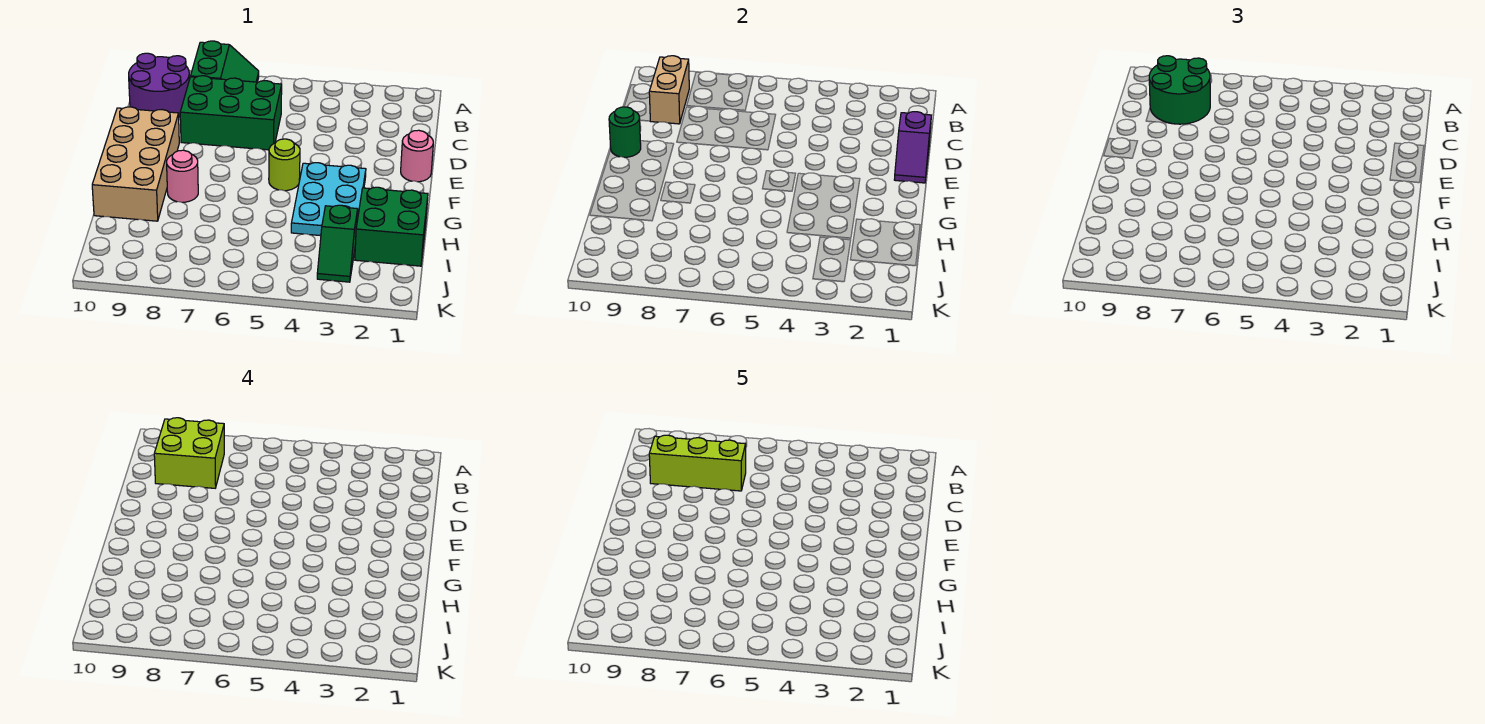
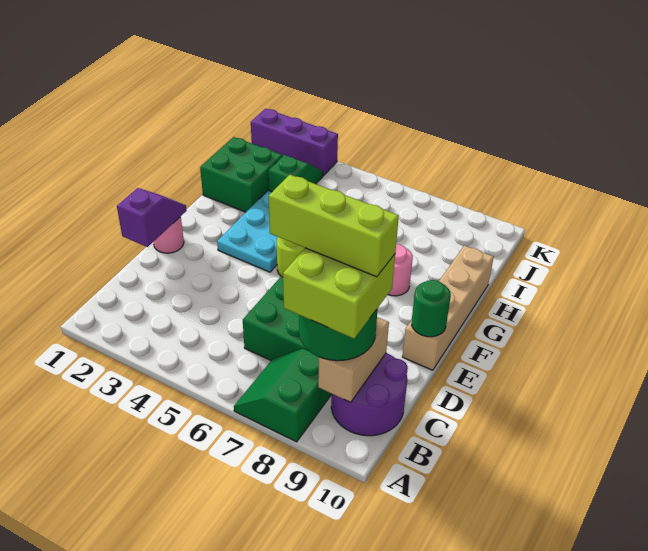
tan brick E9:H10 level 1 -> tan brick E10:H10 level 1
none -> purple brick K1:K3 level 1

